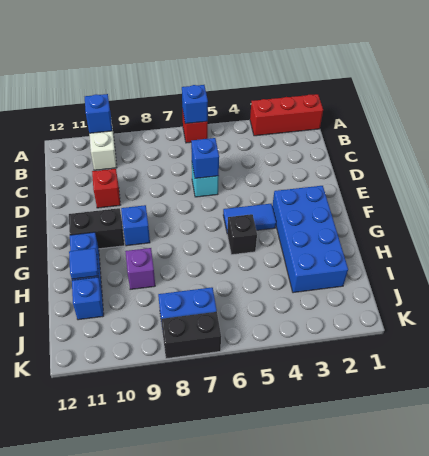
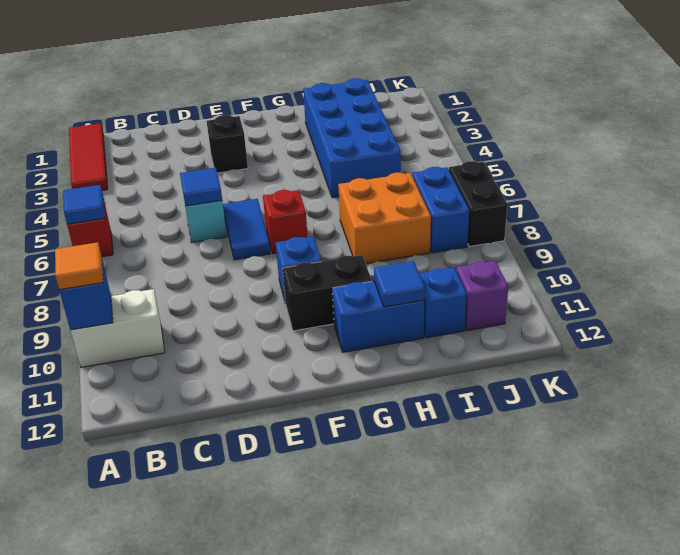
red brick A1:A3 level 1 -> red tile A1:A3 level 1
blue brick A6 level 2 -> blue tile A6 level 2
none -> orange tile A10 level 3
blue brick D6 level 2 -> blue tile D6 level 2
red brick D10 level 1 -> red brick F7 level 1
blue brick F2:I3 level 1 -> blue brick H2:I5 level 1
blue tile F4:F5 level 1 -> blue tile E6:E7 level 1
black brick F10:F11 level 1 -> black brick F10:G10 level 1
black brick G5 level 1 -> black brick E3 level 1
none -> orange brick H7:I8 level 1
purple brick H9 level 1 -> purple brick J11 level 1

